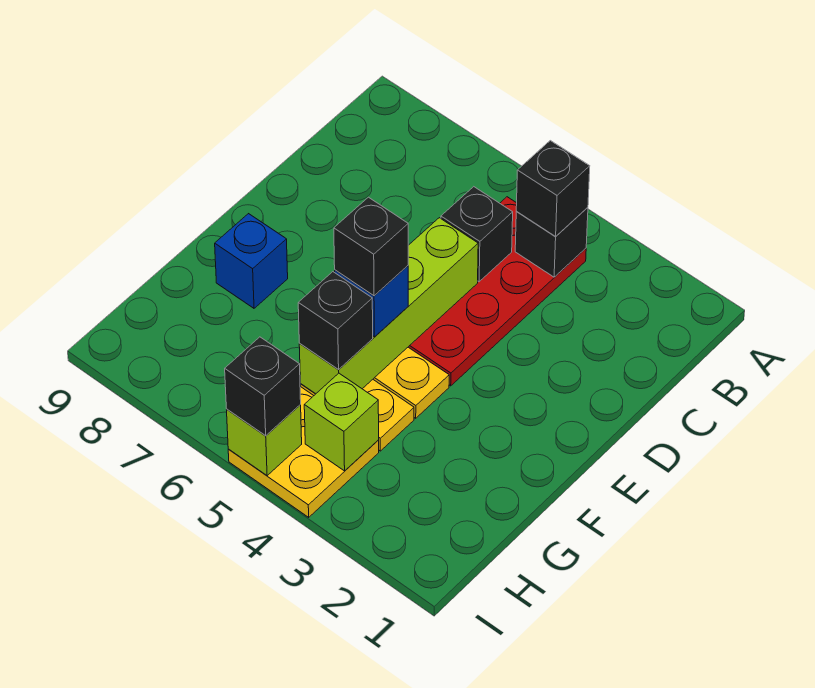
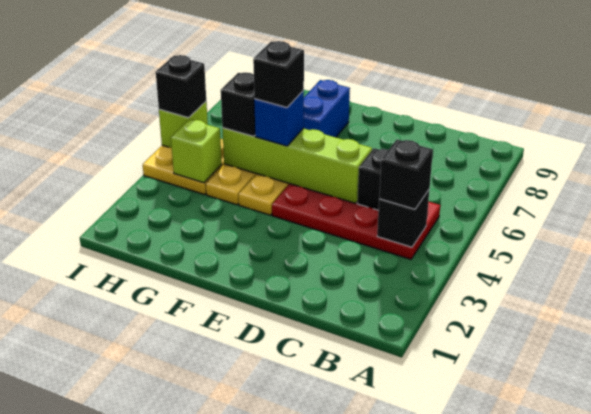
blue brick F8 level 1 -> blue brick F7:F8 level 1

